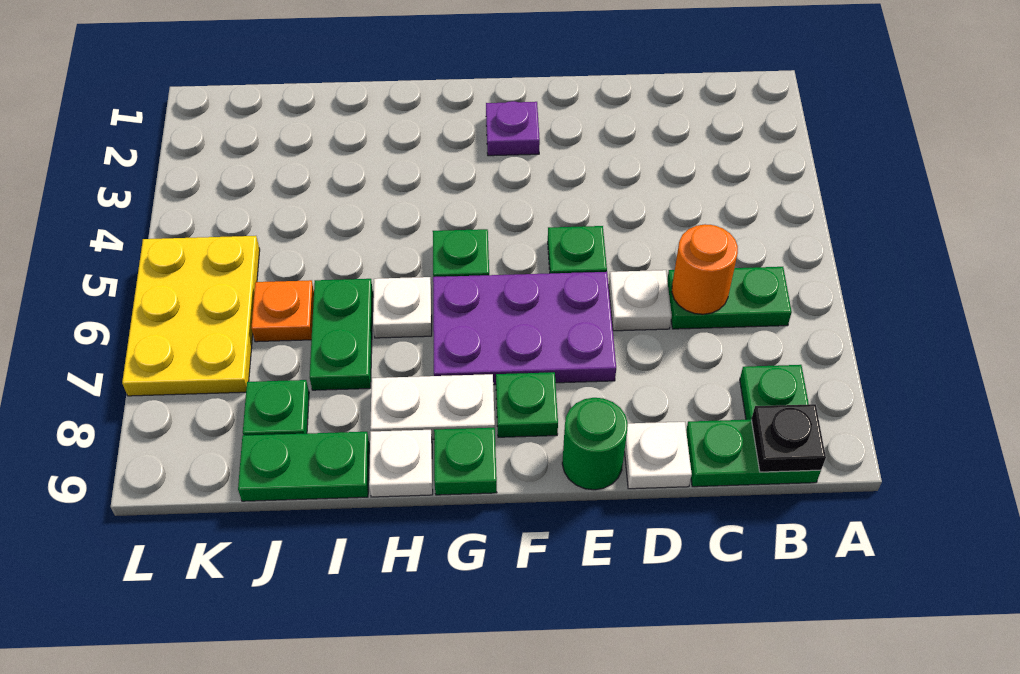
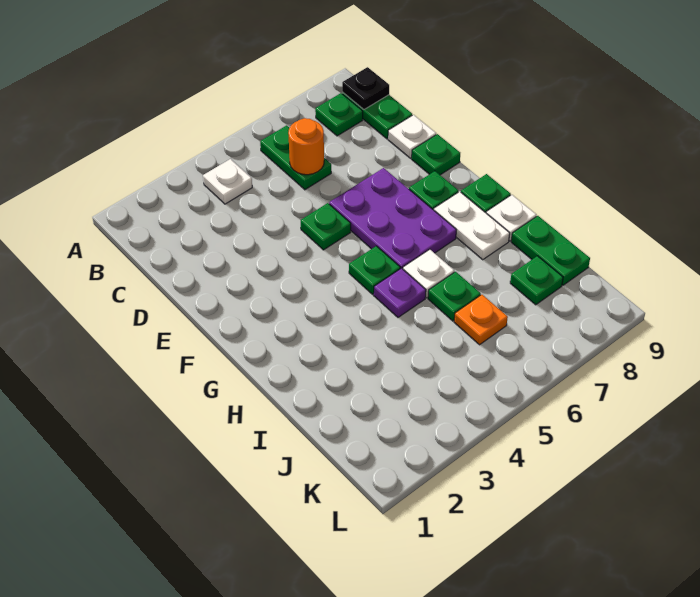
white plate D6 level 1 -> white plate B4 level 1
green round brick E9 level 1 -> green plate E9 level 1
purple plate F2 level 1 -> purple plate H5 level 1
green plate I6:I7 level 1 -> green plate I6 level 1
yellow plate K5:L7 level 1 -> none

